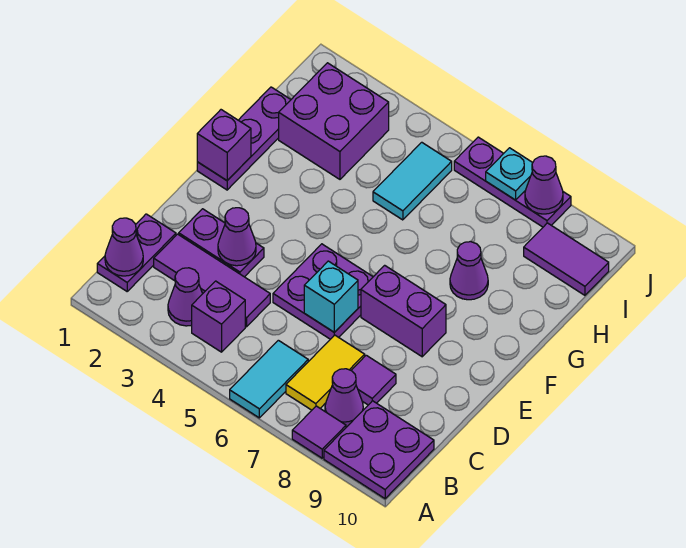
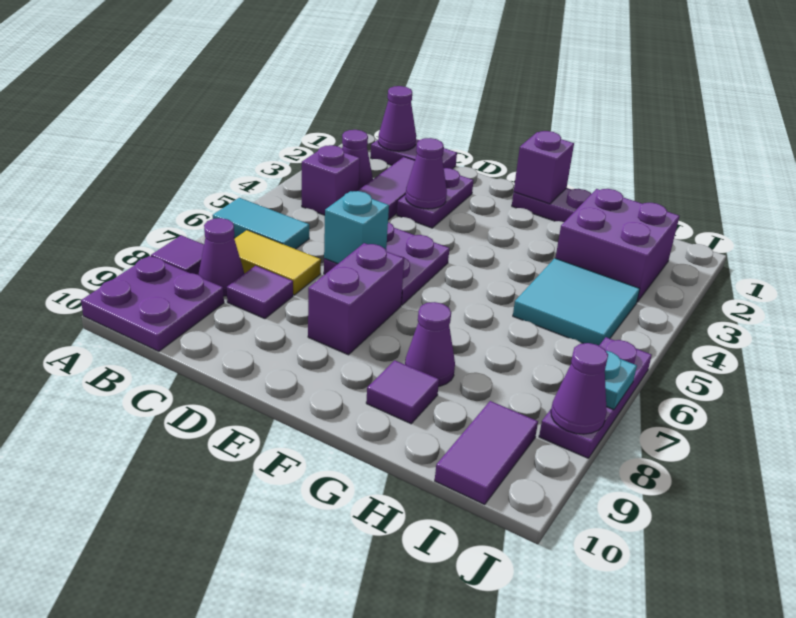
none -> purple tile G9 level 1
cyan tile H5:I5 level 1 -> cyan tile H4:I5 level 1

